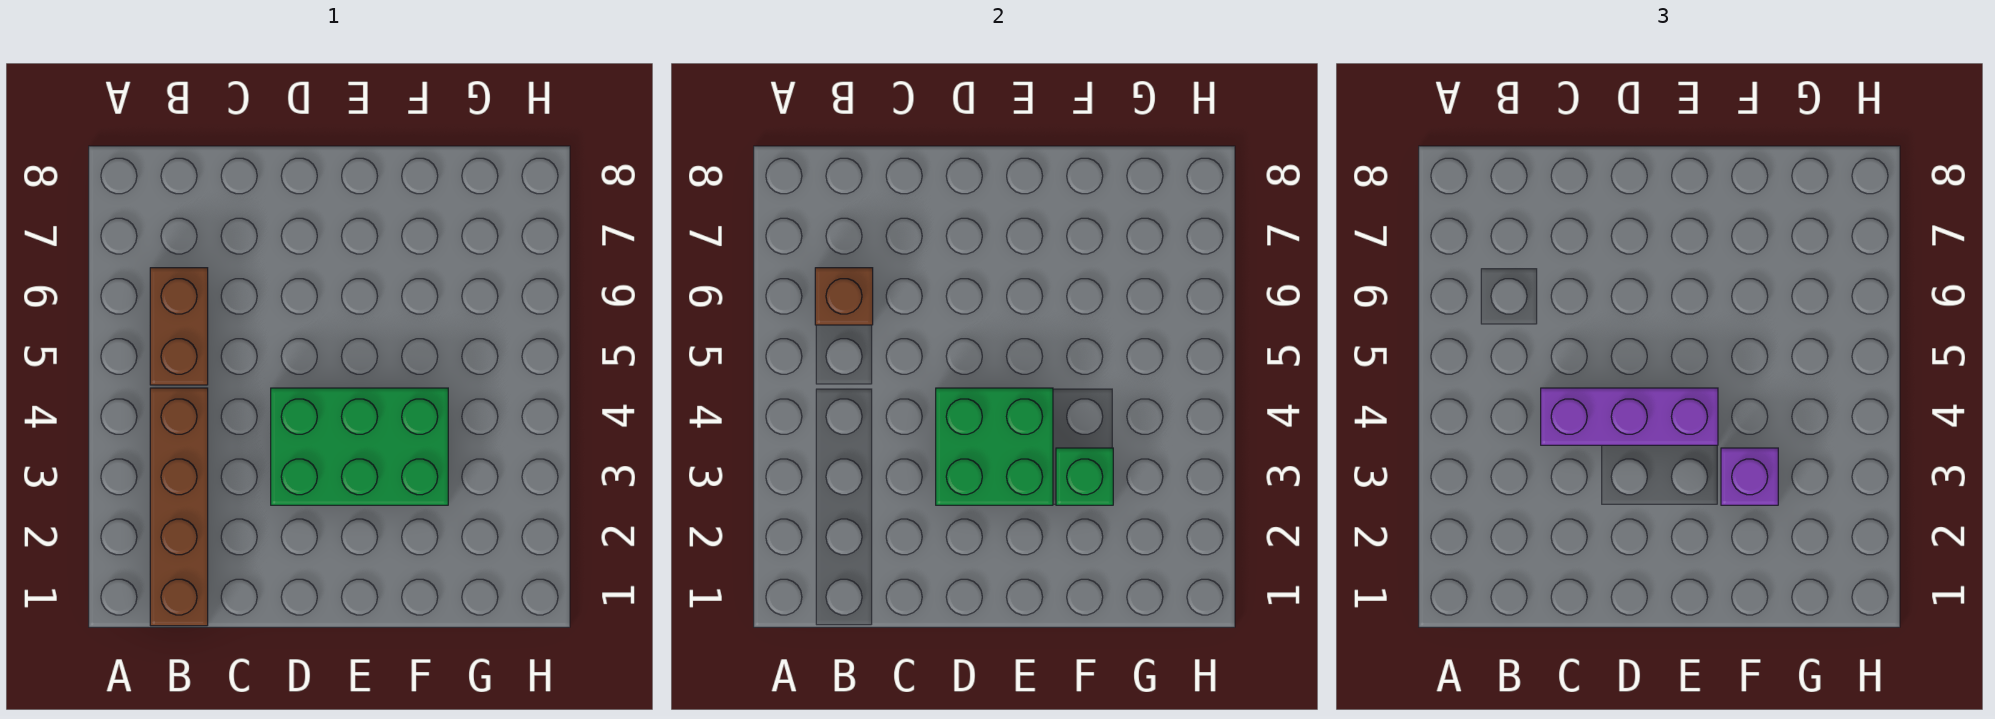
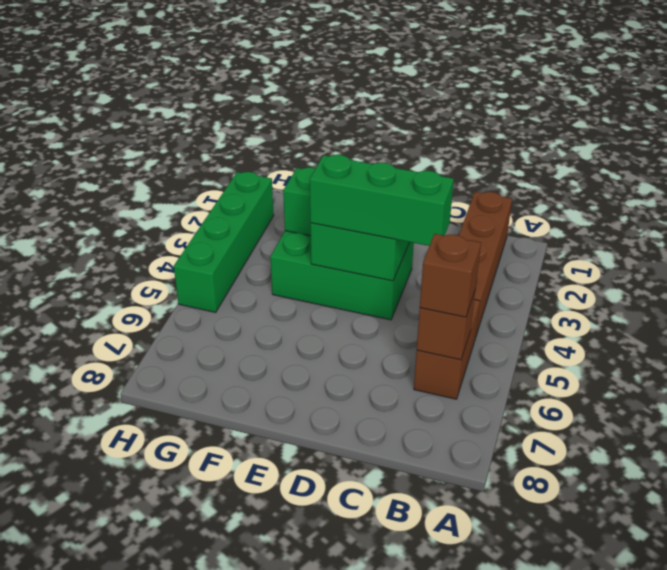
none -> brown brick B6 level 3
purple brick C4:E4 level 3 -> green brick C4:E4 level 3
purple brick F3 level 3 -> none
none -> green brick H2:H5 level 1

